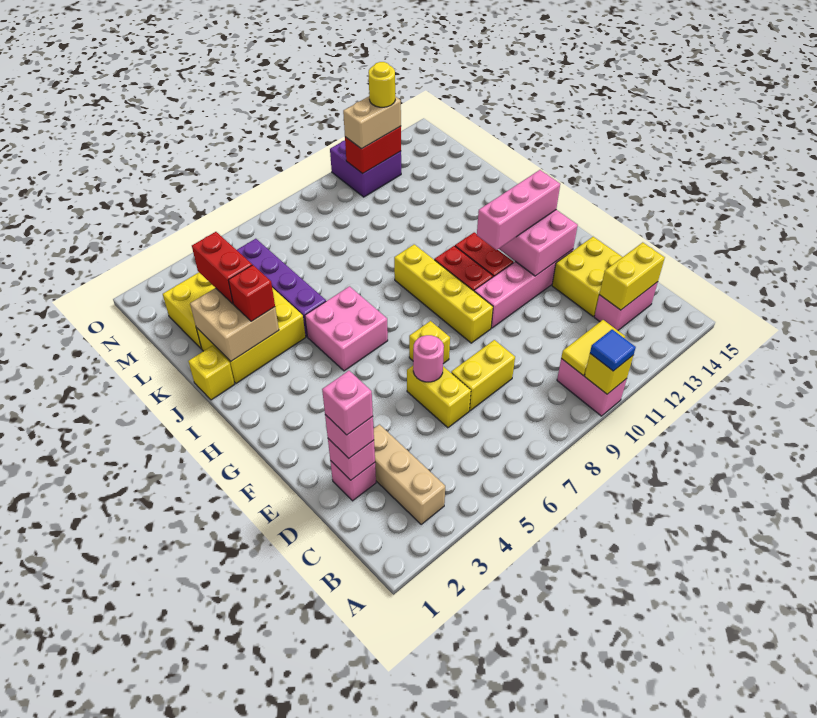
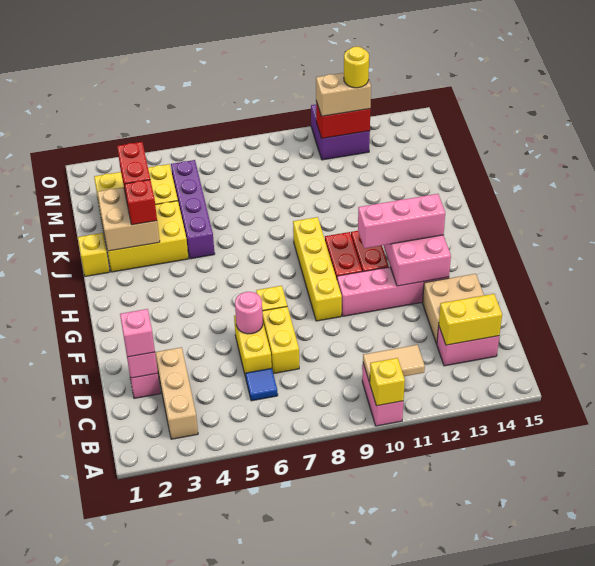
blue tile A10 level 3 -> blue tile C6 level 1
yellow tile B10:B11 level 2 -> tan tile B10:B11 level 2
pink brick D2 level 4 -> none
yellow brick D7:D8 level 1 -> yellow brick D7:E7 level 1
yellow brick D13:E14 level 1 -> tan brick D13:E14 level 1
pink brick H5:I6 level 1 -> none

